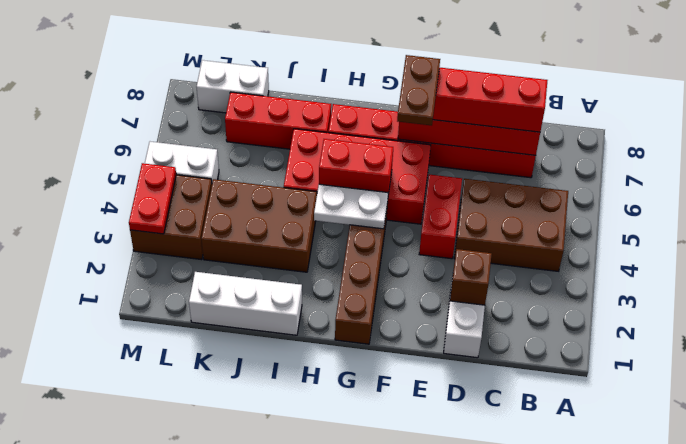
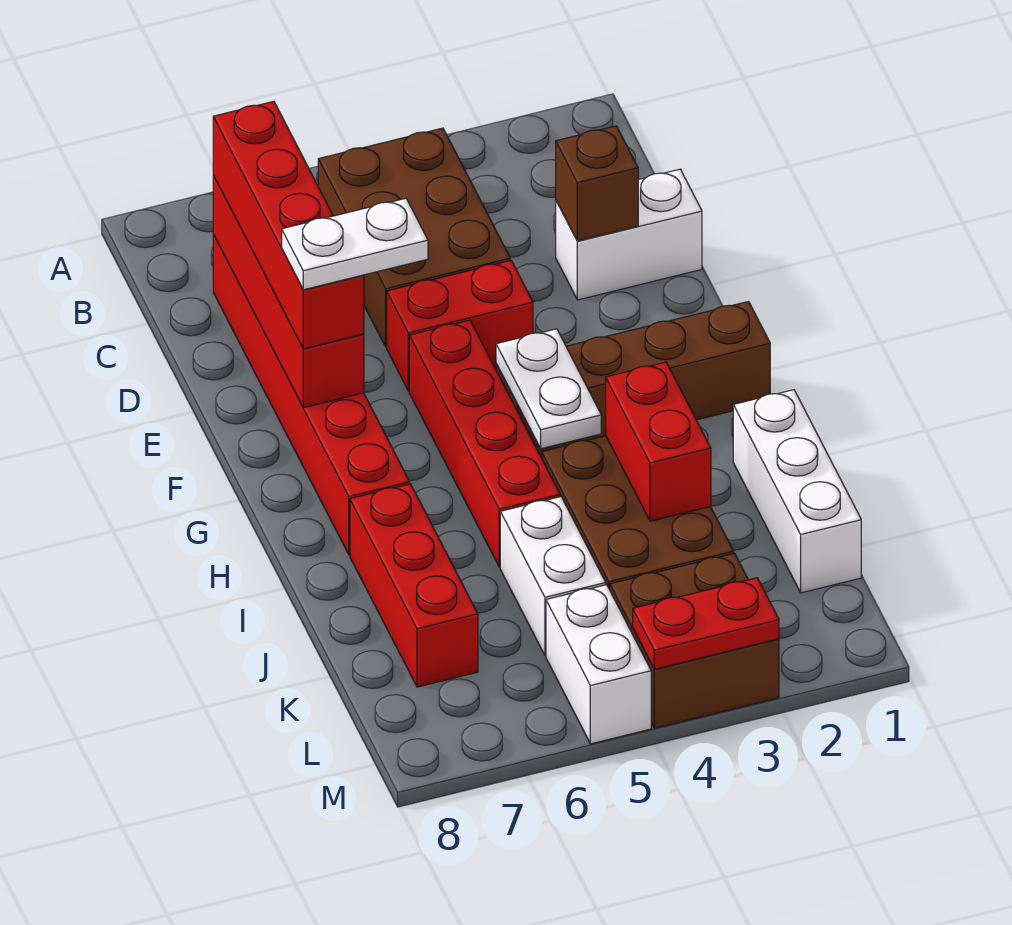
red brick F5:I6 level 1 -> red brick F5:I5 level 1
brown plate F6:F7 level 4 -> white plate F6:F7 level 4
red brick G5:H5 level 2 -> red brick I3:J3 level 2
white brick K8:L8 level 1 -> white brick J5:K5 level 1

